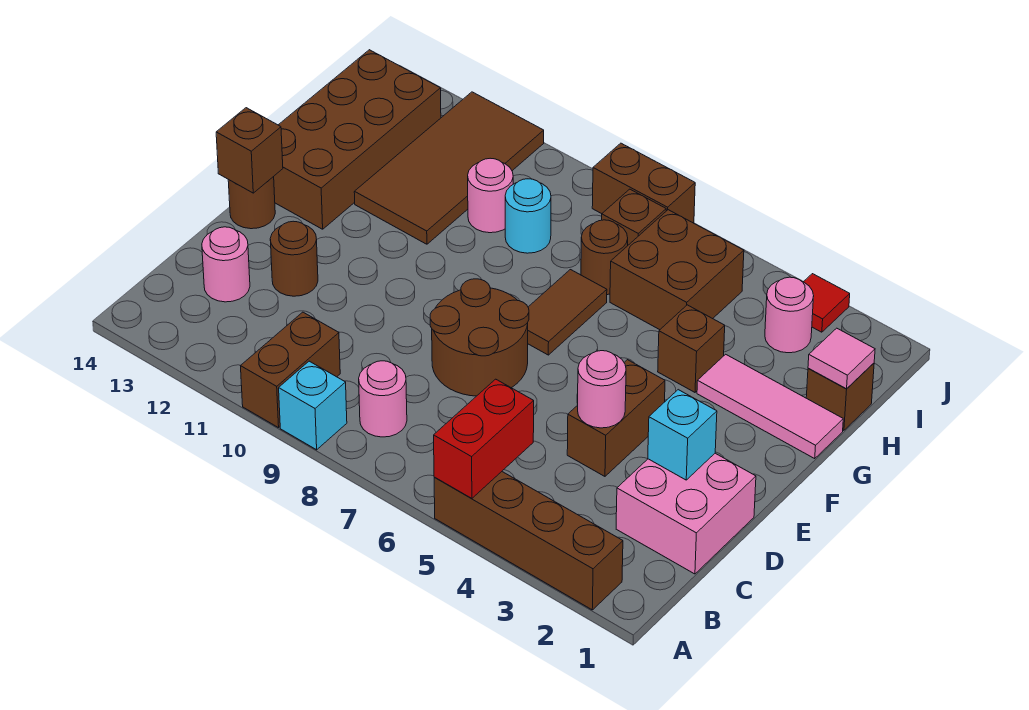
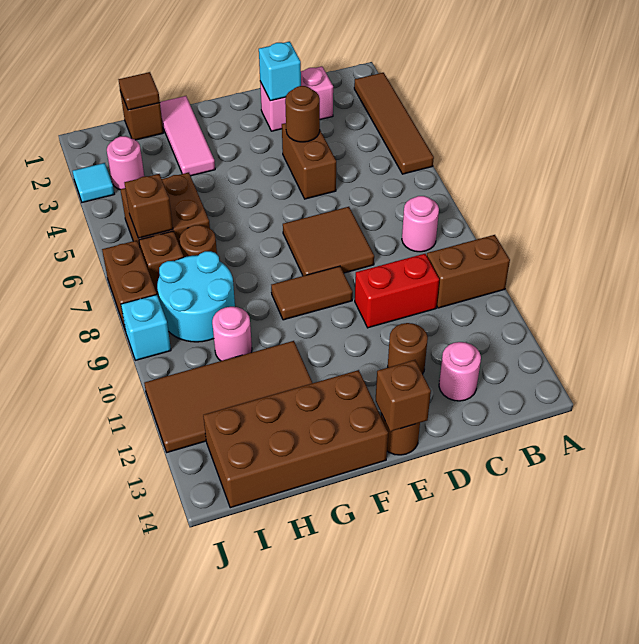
brown brick A2:A5 level 1 -> brown tile A2:A5 level 1
red brick A5:B5 level 2 -> red brick C10:D10 level 1
cyan brick A9 level 1 -> cyan brick J9 level 1
pink brick C1:D2 level 1 -> pink brick C2:D2 level 1
brown brick D4:E4 level 1 -> brown brick D4:D5 level 1
pink round brick D4 level 2 -> brown round brick D4 level 2
brown round brick D7:E8 level 1 -> brown tile D7:E8 level 1
brown tile F7:G7 level 1 -> brown tile E9:F9 level 1
brown brick G4 level 1 -> brown brick I6 level 2
pink tile H1 level 2 -> brown tile H1 level 2
cyan round brick H9 level 1 -> cyan round brick H8:I9 level 1
red tile J3 level 1 -> cyan tile J3 level 1

